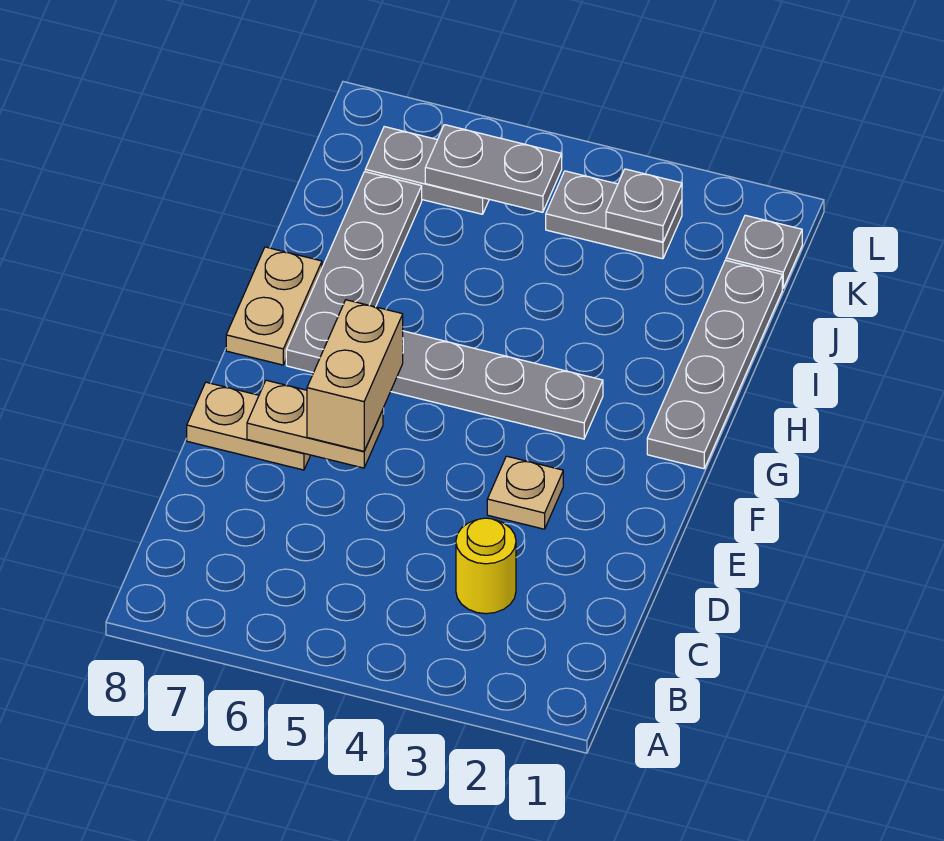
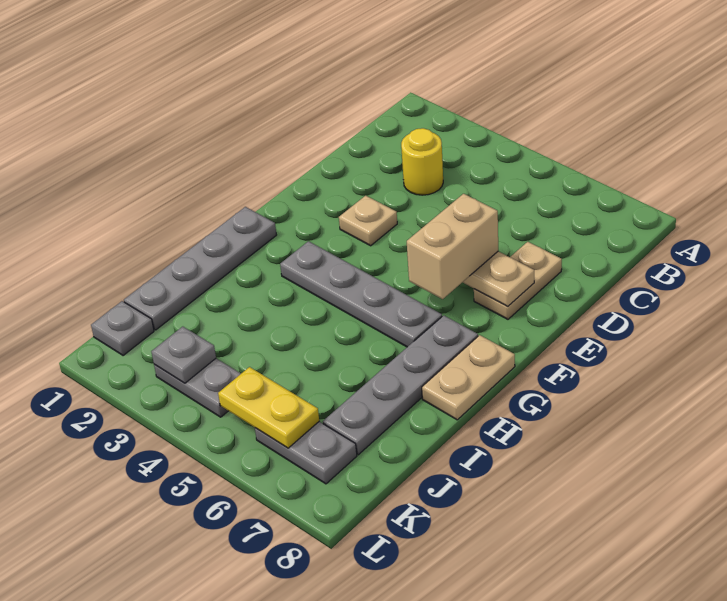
tan plate E7:E8 level 1 -> tan plate D7:E7 level 1
grey plate K5:K6 level 2 -> yellow plate K5:K6 level 2

